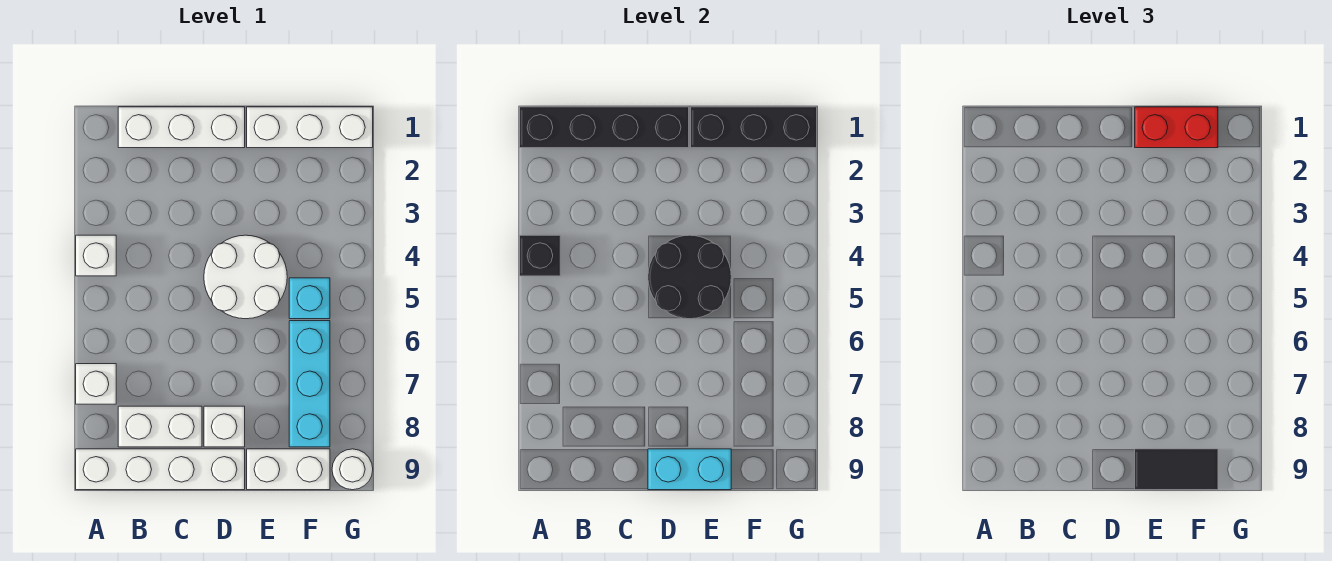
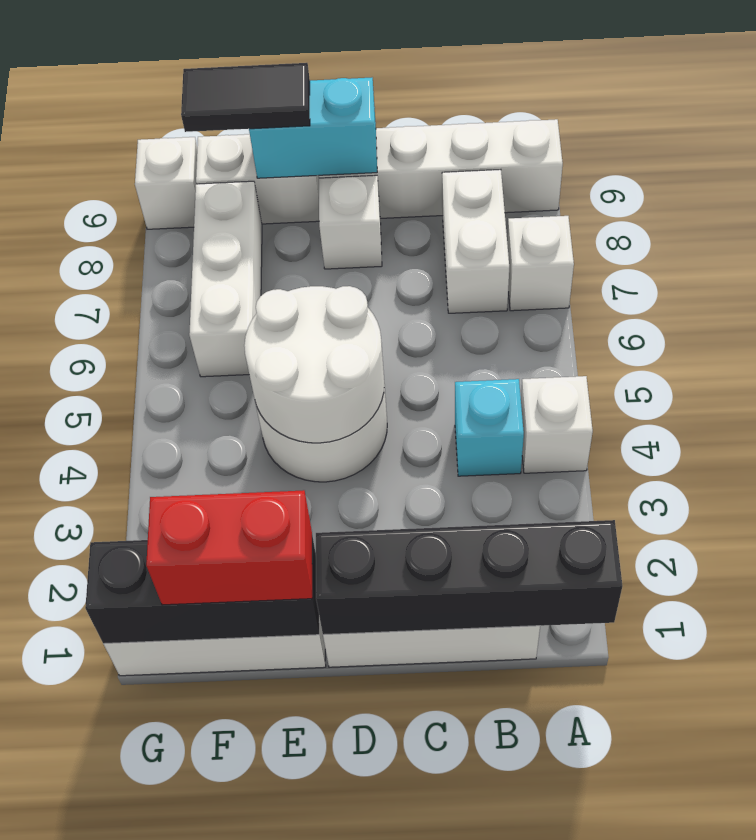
black brick A4 level 2 -> none
white brick B8:C8 level 1 -> white brick B7:B8 level 1
black round brick D4:E5 level 2 -> white round brick D4:E5 level 2
cyan brick F5 level 1 -> cyan brick B4 level 1
cyan brick F6:F8 level 1 -> white brick F6:F8 level 1
white round brick G9 level 1 -> white brick G9 level 1

